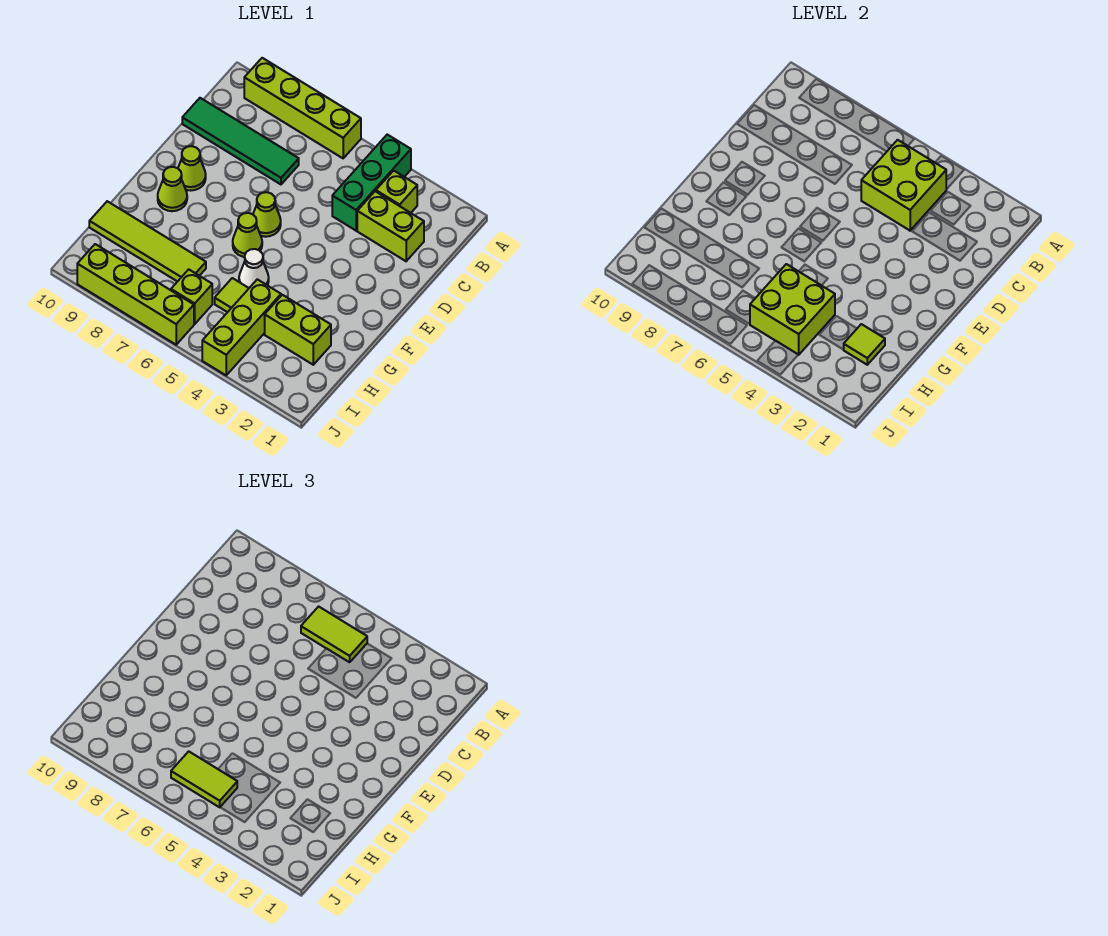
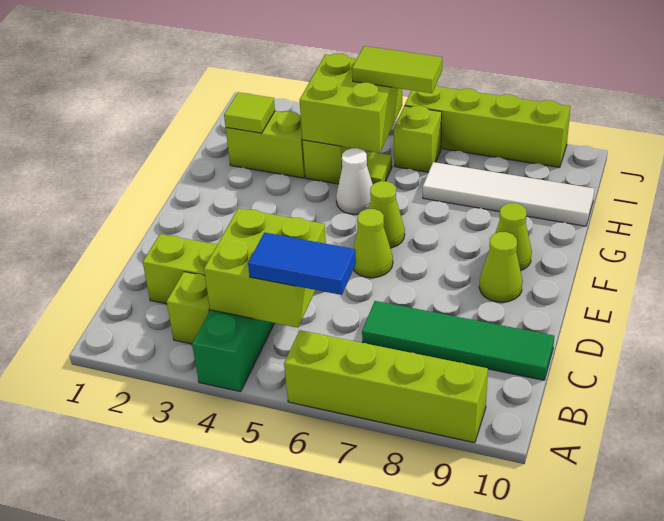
lime tile B5:B6 level 3 -> blue tile B5:B6 level 3
lime tile H7:H10 level 1 -> white tile H7:H10 level 1

